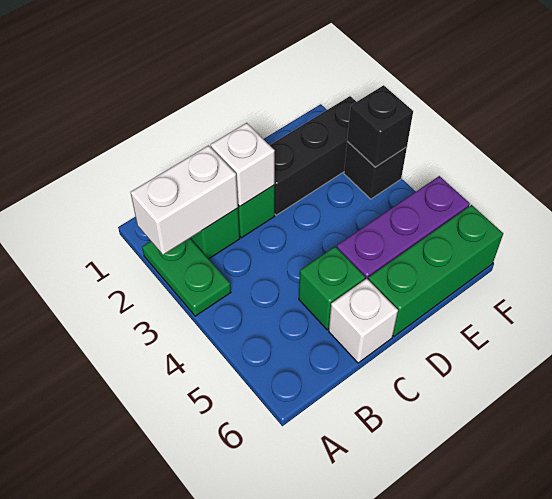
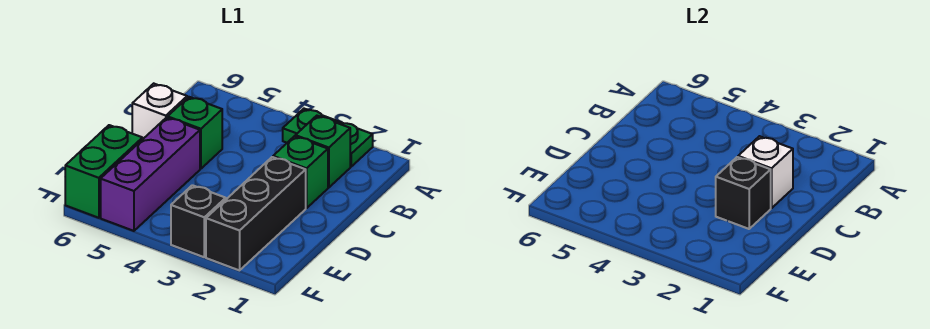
white brick A2:B2 level 2 -> none
green brick D6:F6 level 1 -> green brick E6:F6 level 1
black brick F3 level 2 -> black brick D2 level 2

